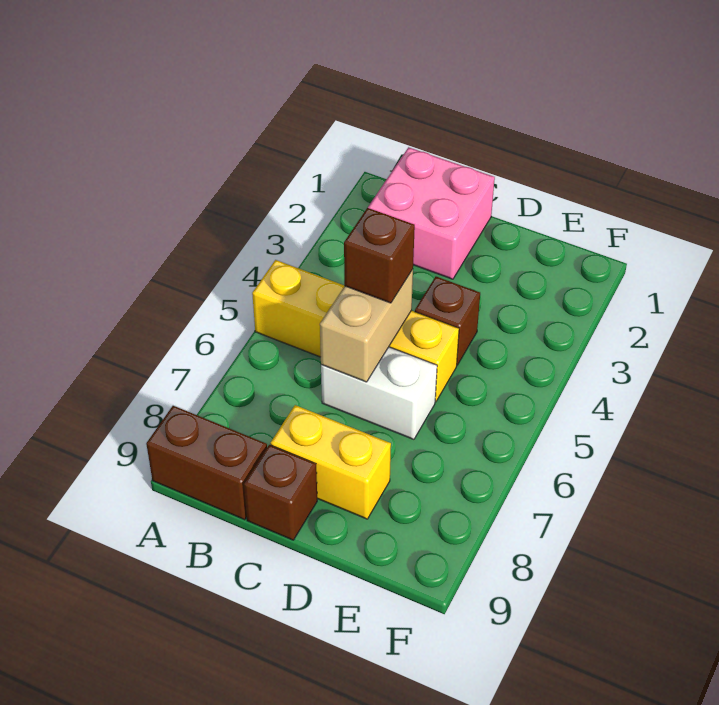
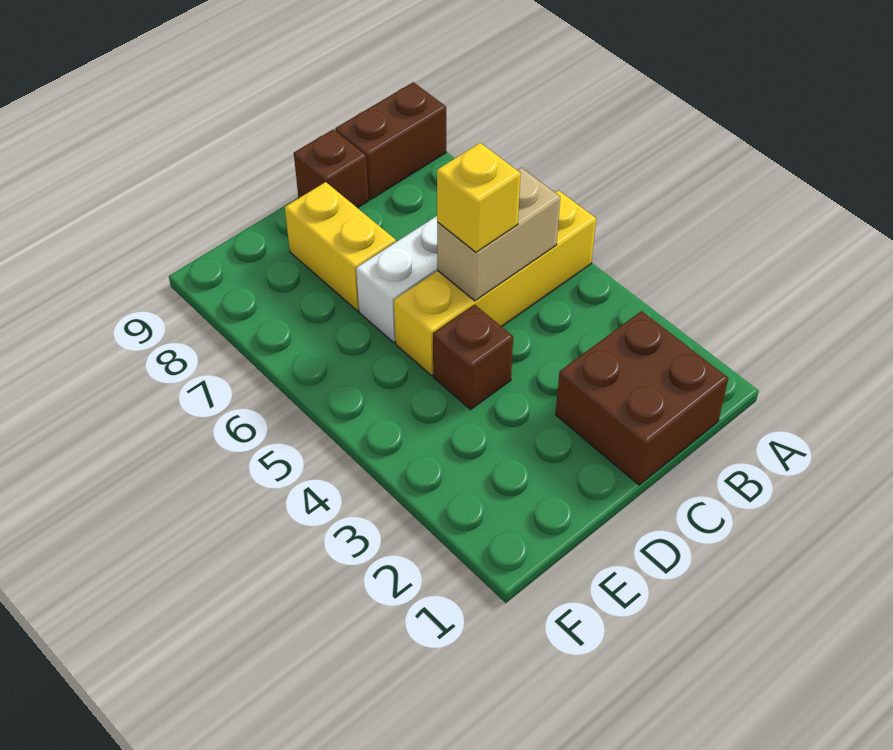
pink brick B1:C2 level 1 -> brown brick B1:C2 level 1
tan brick C5:C6 level 2 -> tan brick B5:C5 level 2
brown brick C5 level 3 -> yellow brick C5 level 3
yellow brick C8:D8 level 1 -> yellow brick D7:D8 level 1

